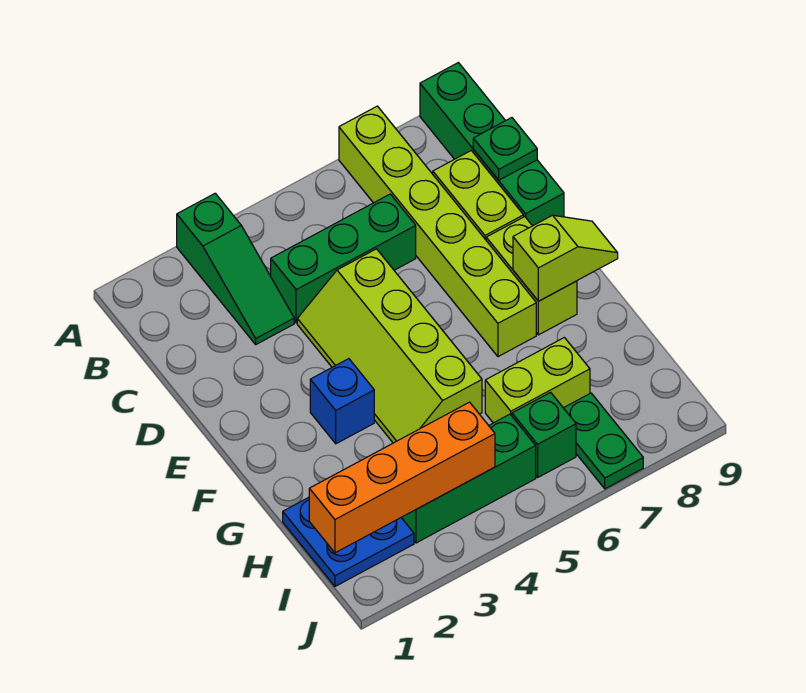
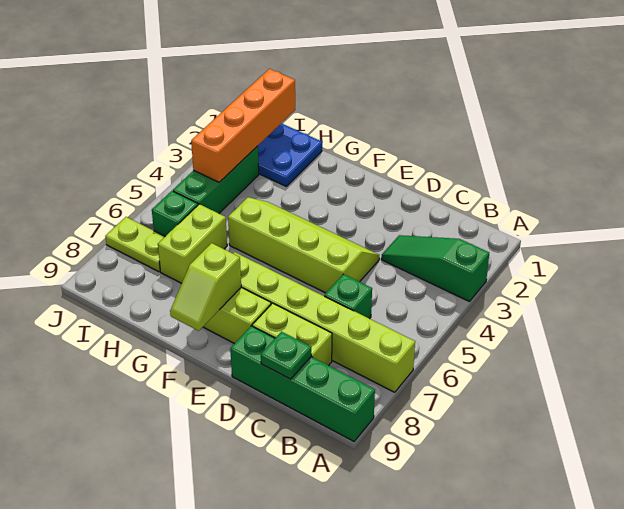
green brick C4:C6 level 1 -> green brick C6 level 1
blue brick F3 level 1 -> none
green plate I7:J7 level 1 -> lime plate I7:J7 level 1

